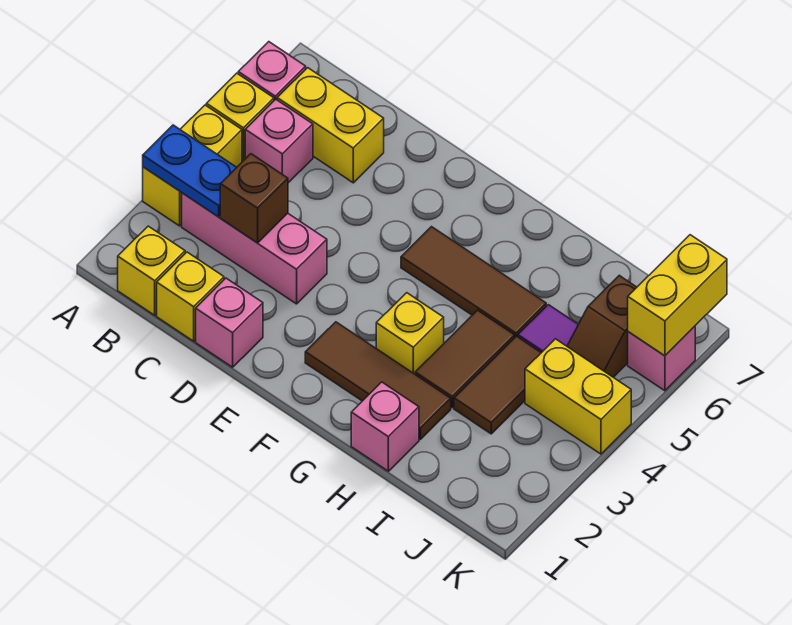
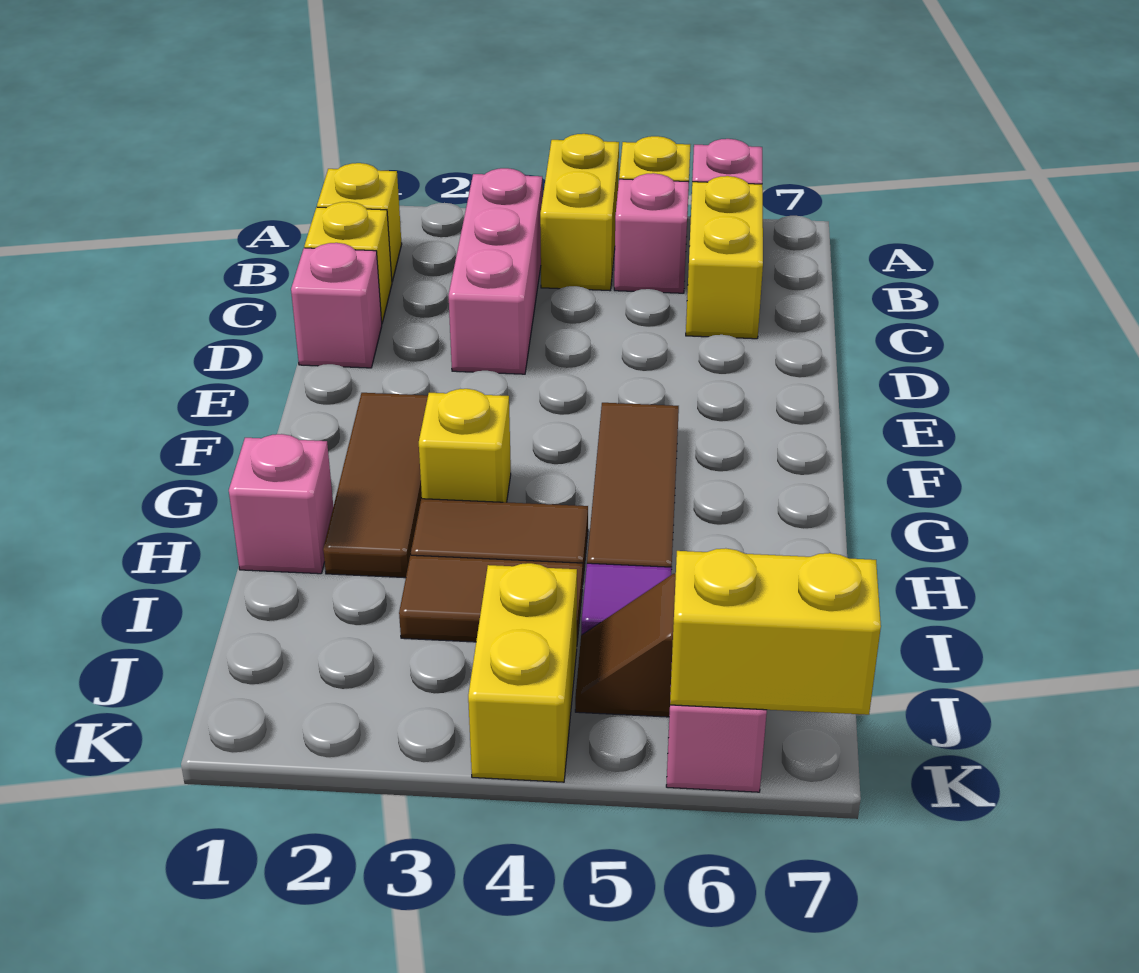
yellow brick A3:A4 level 1 -> yellow brick A4:B4 level 1
blue plate A3:B3 level 2 -> none
brown brick C3 level 2 -> none

